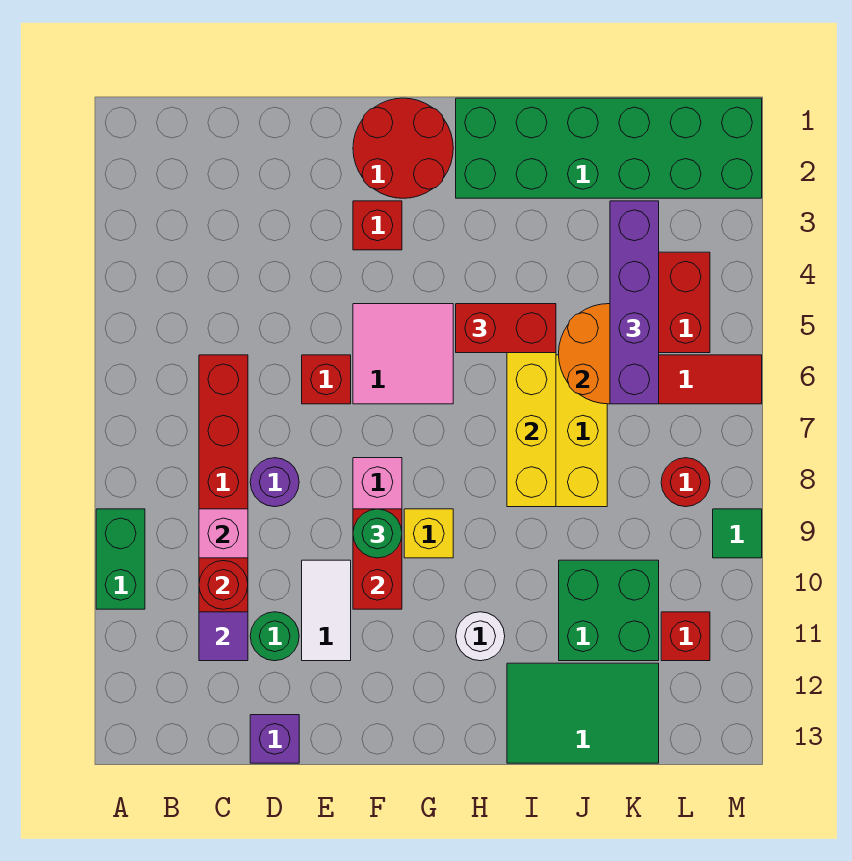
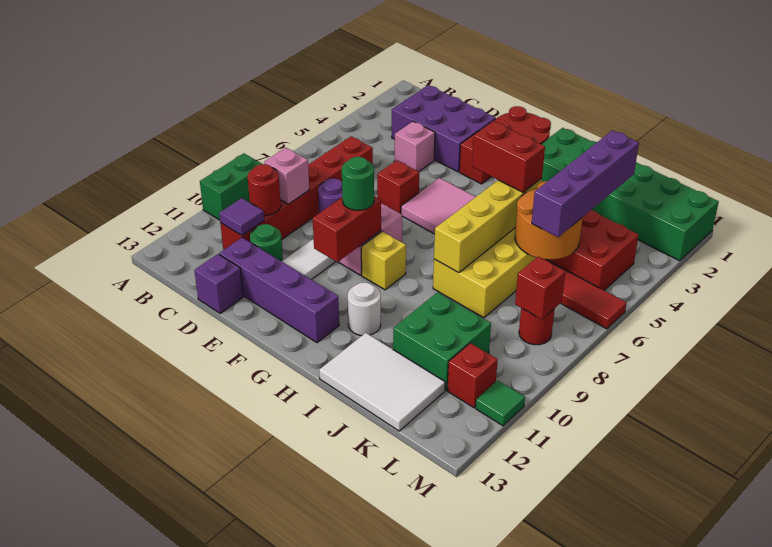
none -> purple brick C2:E3 level 1
none -> pink brick D4 level 1
none -> purple brick D12:G12 level 1
green tile I12:K13 level 1 -> white tile I12:K13 level 1
none -> red brick L8 level 2
green tile M9 level 1 -> green tile M11 level 1

